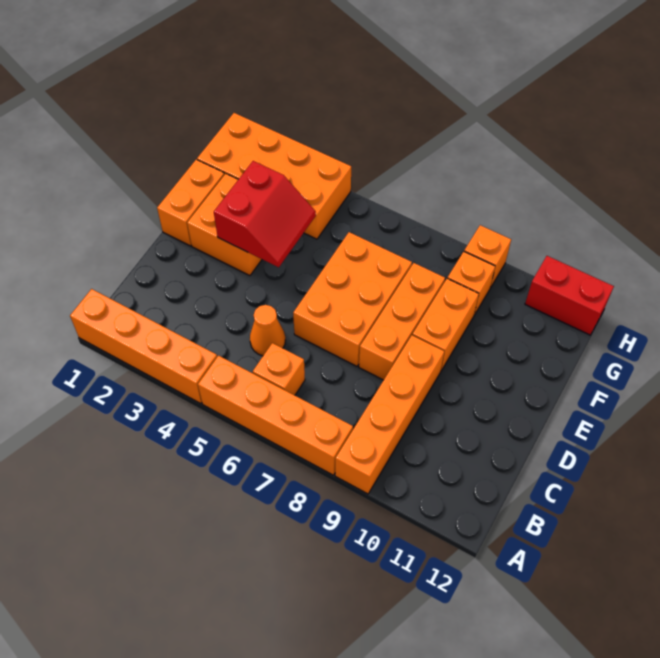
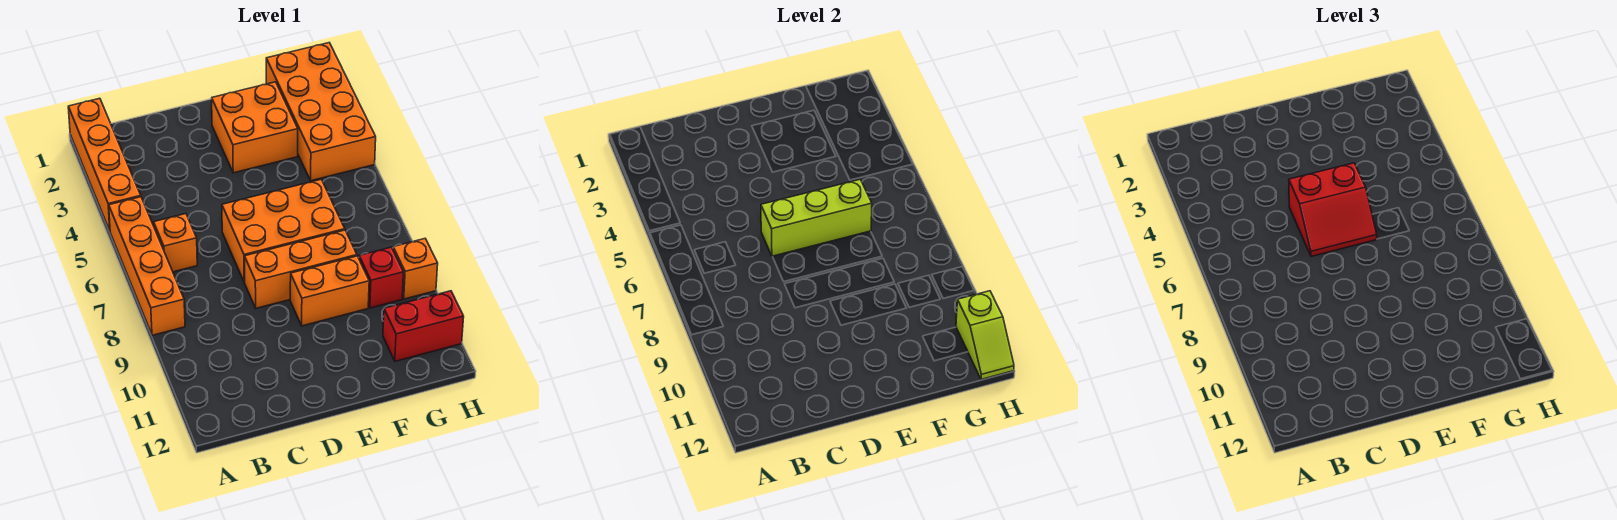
orange brick A9:D9 level 1 -> none
orange cone C5 level 1 -> none
none -> lime brick D6:F6 level 2
orange brick E1:F1 level 1 -> none
red slope E3:F4 level 2 top 3 -> red slope D5:E6 level 3 top 5
orange brick G9 level 1 -> red brick G9 level 1
red brick H11:H12 level 1 -> red brick G11:H11 level 1
none -> lime slope H11:H12 level 2 top 11

